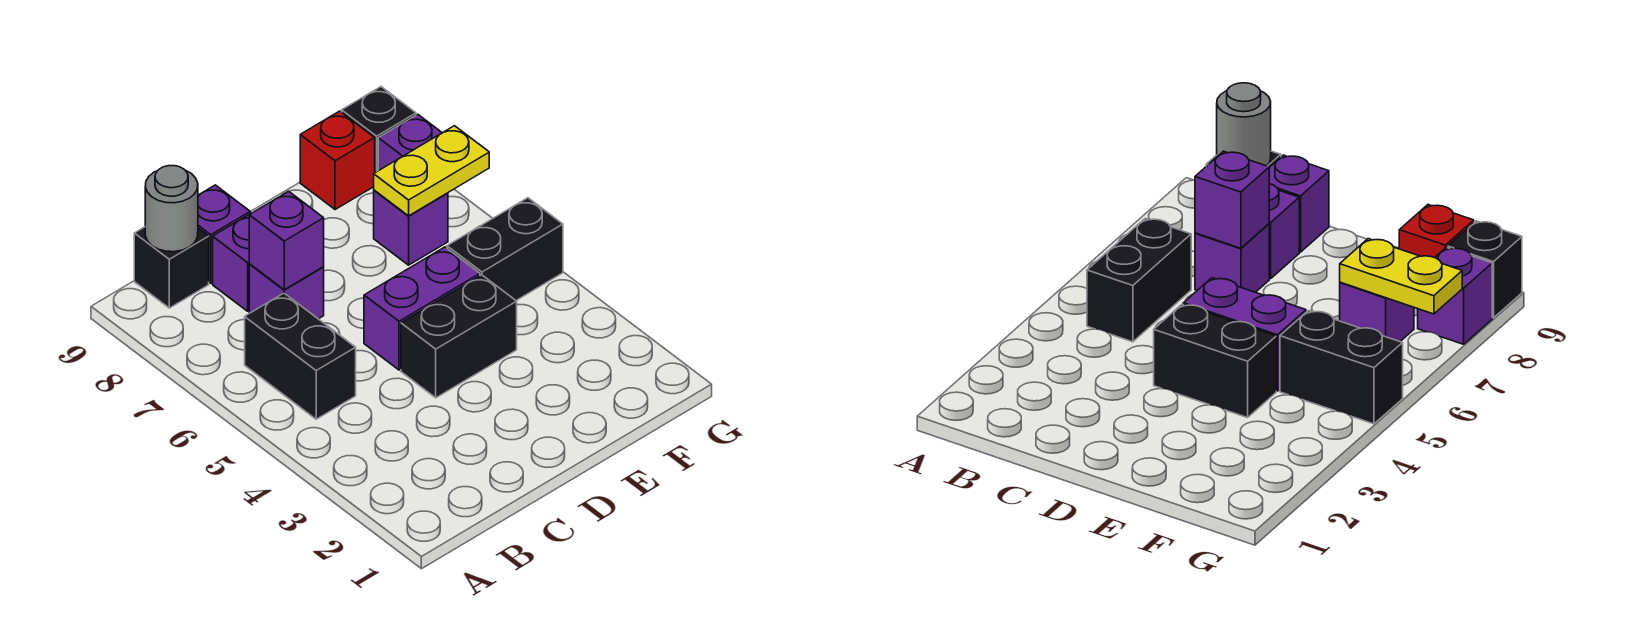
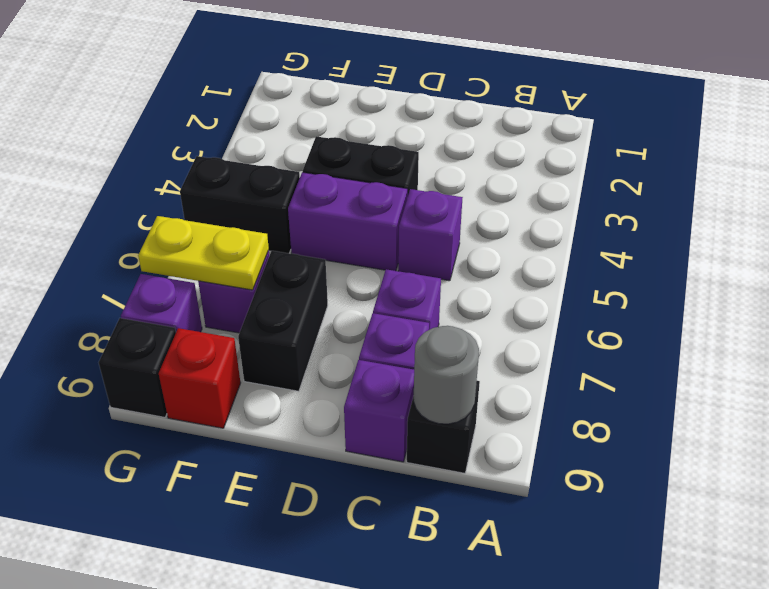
black brick B5:B6 level 1 -> black brick E7:E8 level 1
purple brick C7 level 2 -> purple brick C5 level 1

